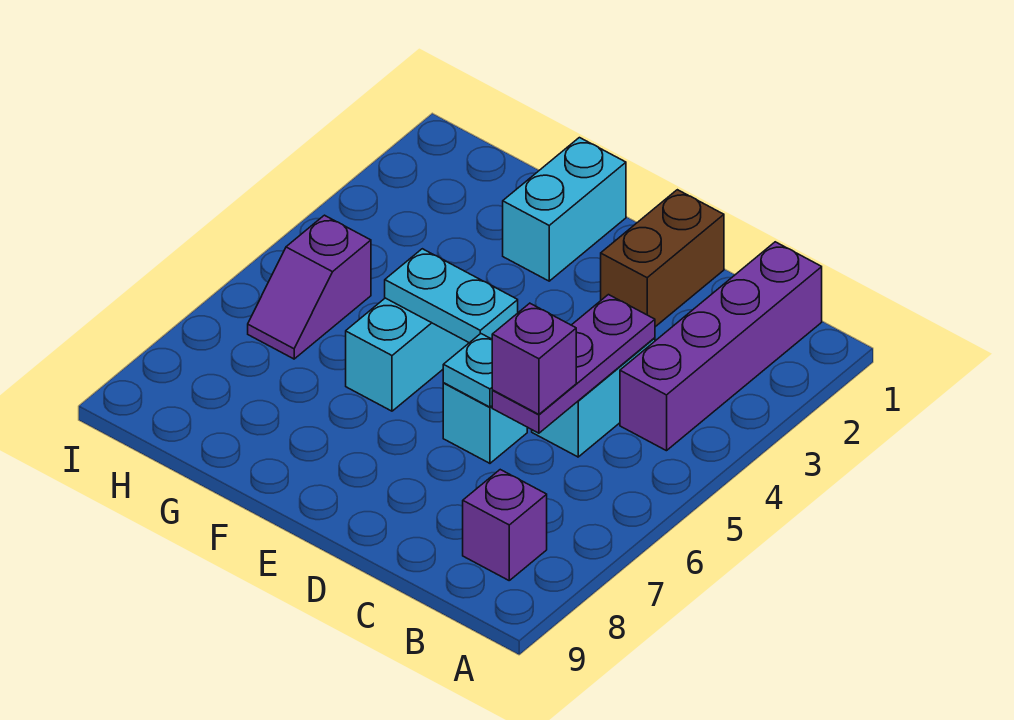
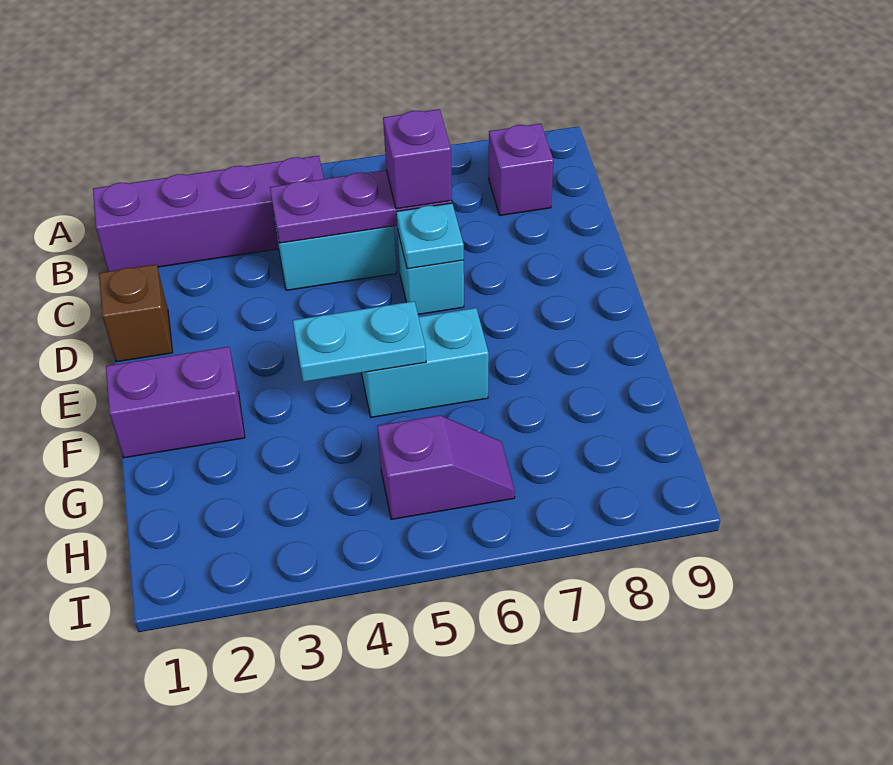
brown brick D1:D2 level 1 -> brown brick D1 level 1
cyan plate E5:F5 level 2 -> cyan plate F4:F5 level 2
cyan brick F1:F2 level 1 -> purple brick F1:F2 level 1

